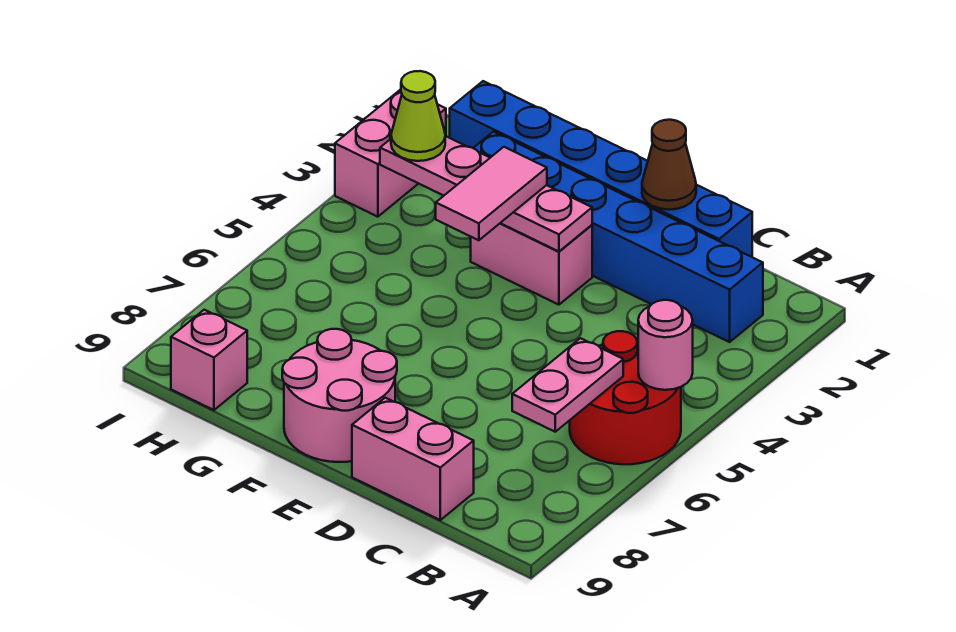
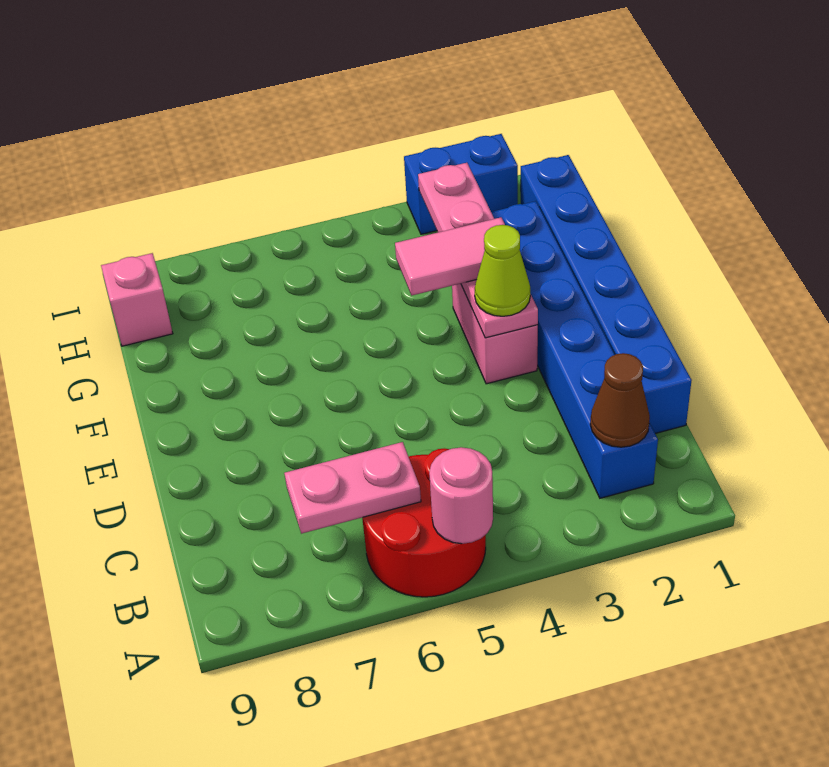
pink brick C9:D9 level 1 -> none
brown cone D1 level 2 -> brown cone B2 level 2
pink round brick E8:F9 level 1 -> none
lime cone H3 level 3 -> lime cone E3 level 3
pink brick I2:I3 level 1 -> blue brick I2:I3 level 1

